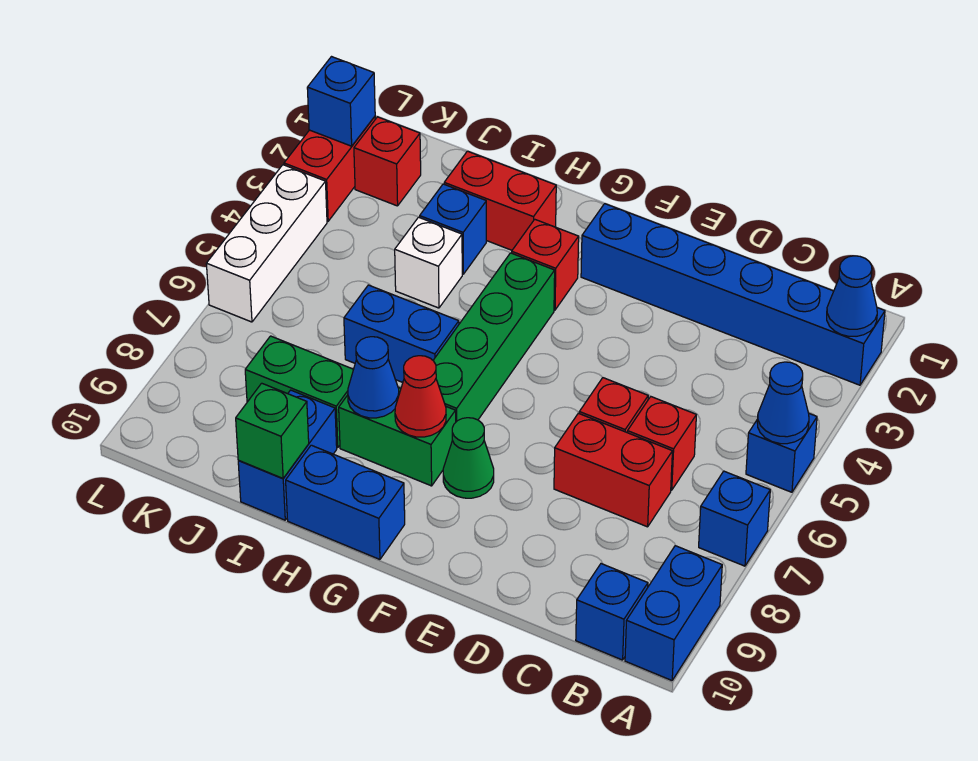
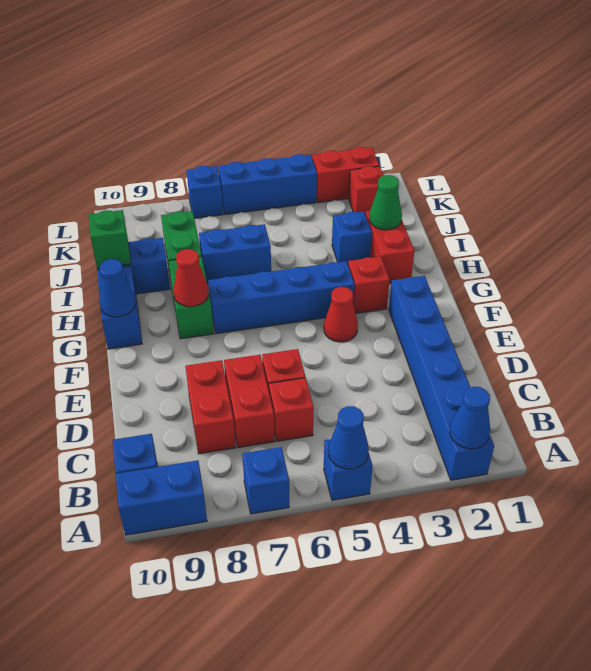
none -> red brick C8:D8 level 1
none -> red cone F4 level 1
green cone F8 level 1 -> green cone I2 level 2
green brick G4:G7 level 1 -> blue brick G4:G7 level 1
blue brick H6:I6 level 1 -> blue brick I6:I7 level 1
blue cone H8 level 2 -> blue cone G10 level 2
white brick I4 level 1 -> none
blue brick L2 level 2 -> blue brick L7 level 1
white brick L4:L6 level 1 -> blue brick L4:L6 level 1

